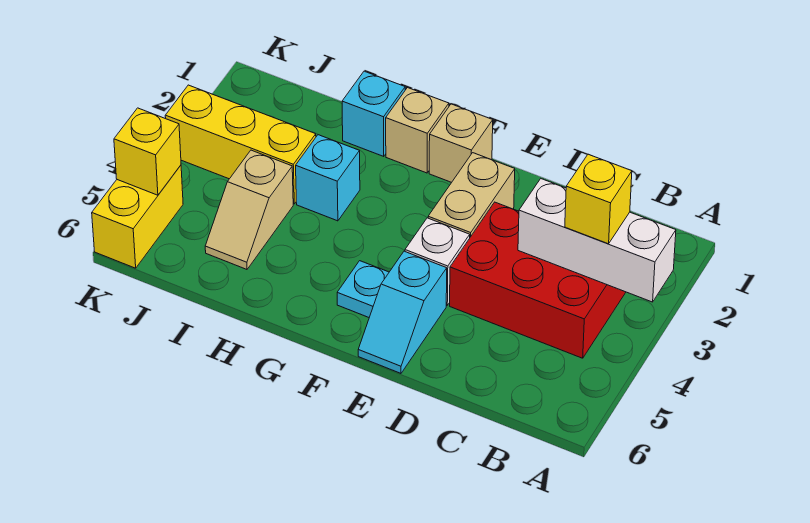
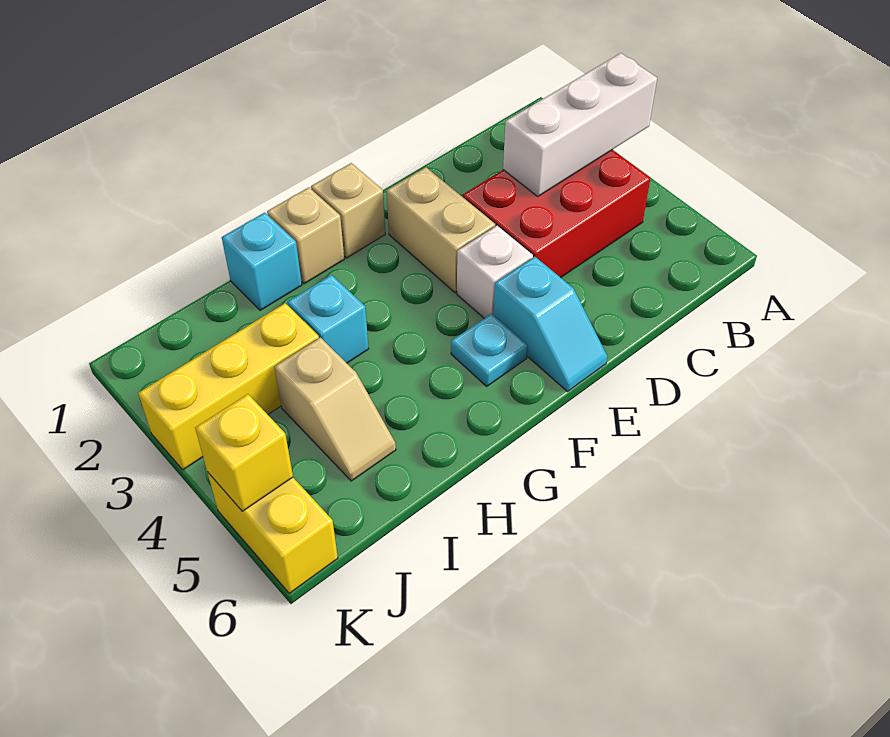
yellow brick B3 level 3 -> none

